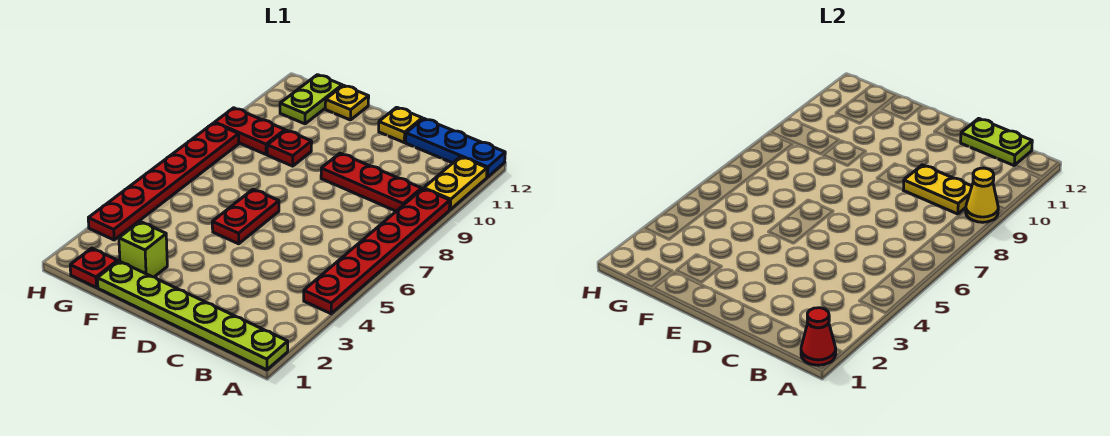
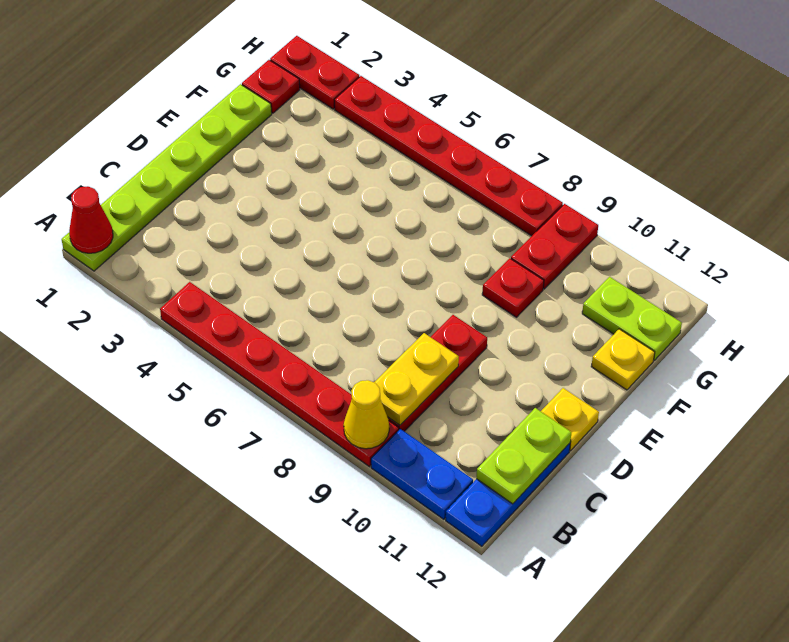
yellow plate A10:A11 level 1 -> blue plate A10:A11 level 1
red plate E5:E6 level 1 -> red plate H1:H2 level 1
lime brick F2 level 1 -> none

